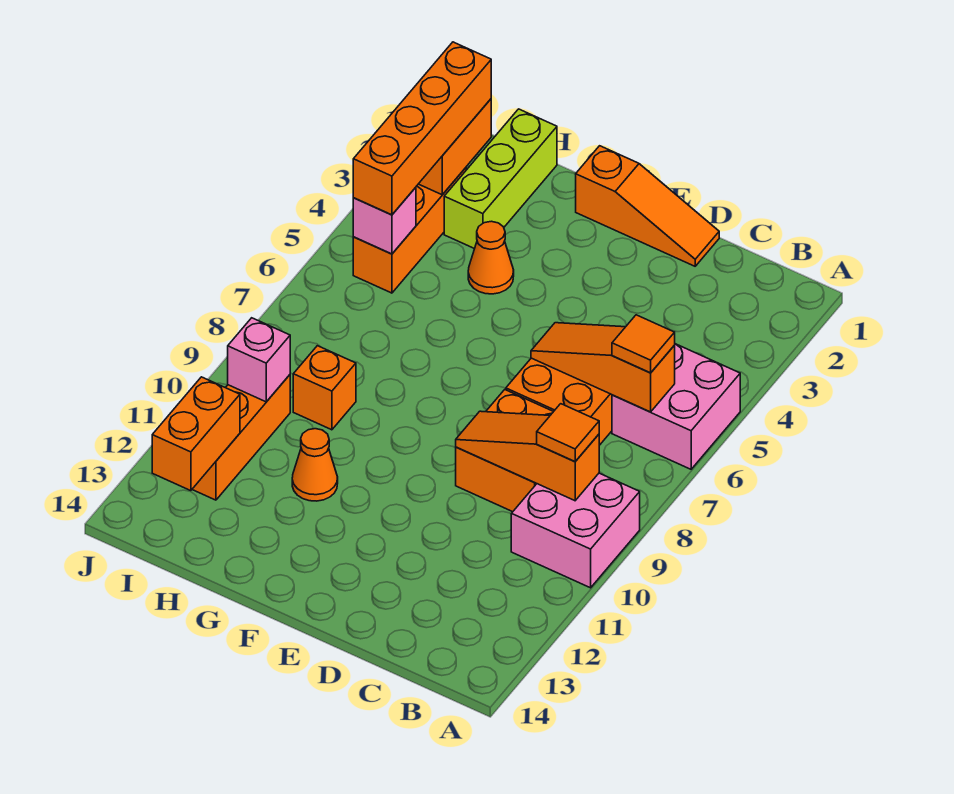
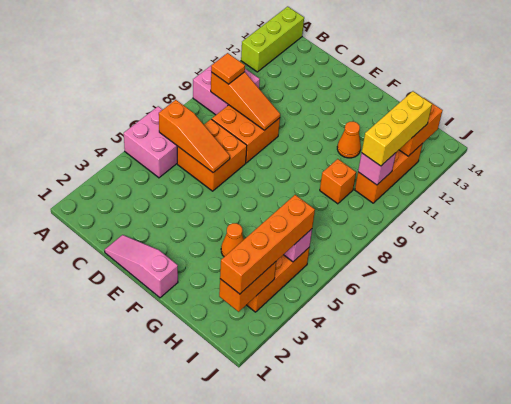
orange tile B6 level 3 -> none
orange slope D1:F1 level 1 top F -> pink slope D1:F1 level 1 top F
lime brick H1:H3 level 1 -> lime brick A12:A14 level 1
none -> yellow brick I10:I12 level 3

